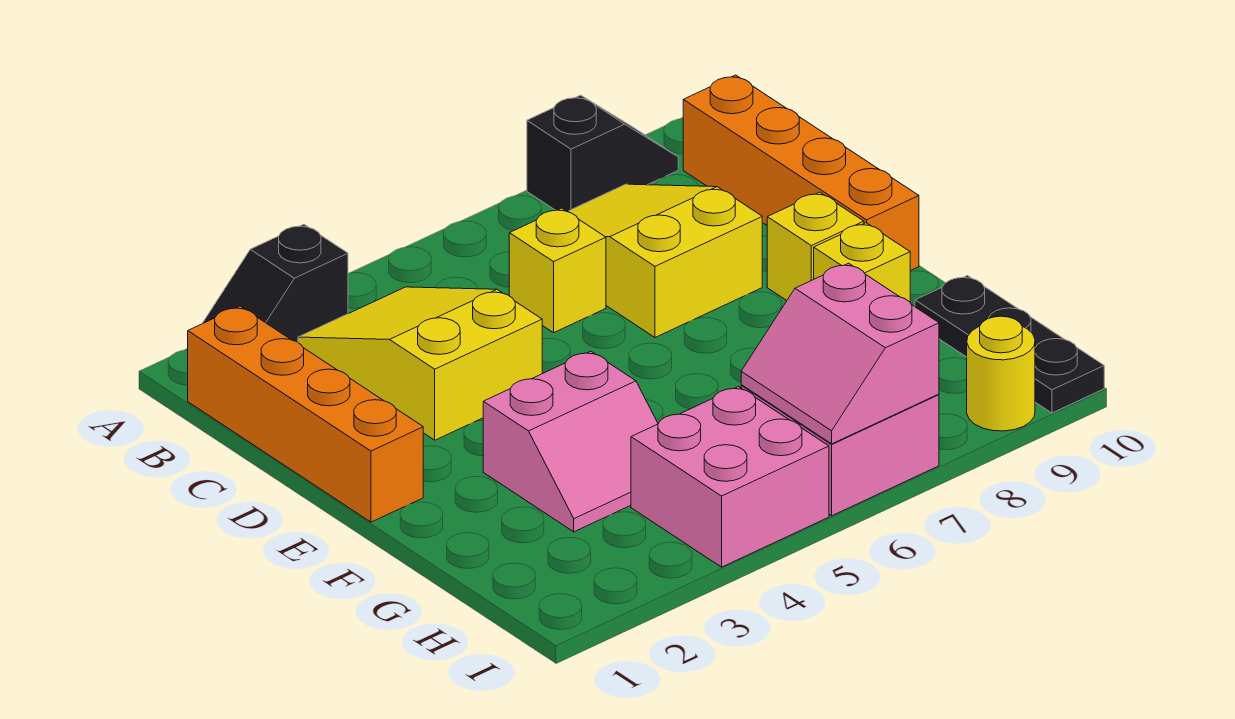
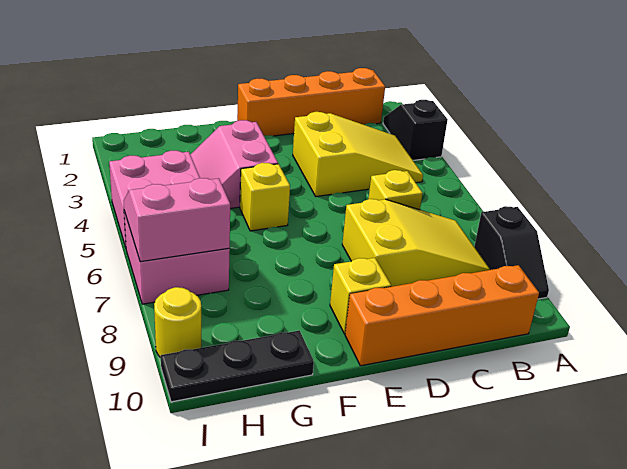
yellow brick F9 level 1 -> yellow brick F5 level 1

